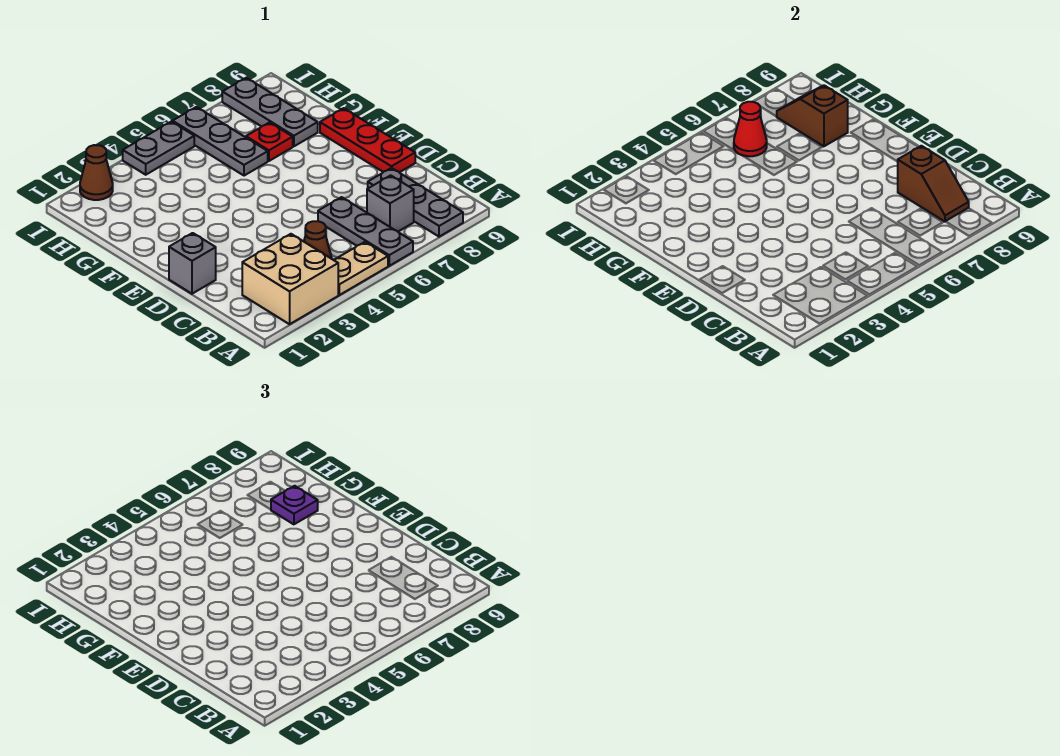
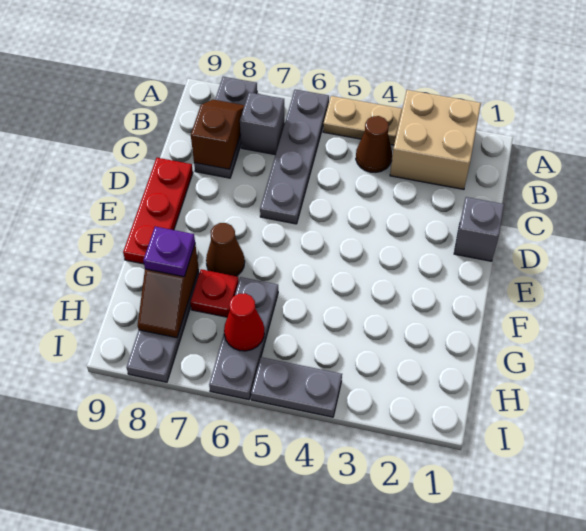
grey plate A6:C6 level 1 -> grey plate A6:D6 level 1
brown cone I2 level 1 -> brown cone F7 level 1

